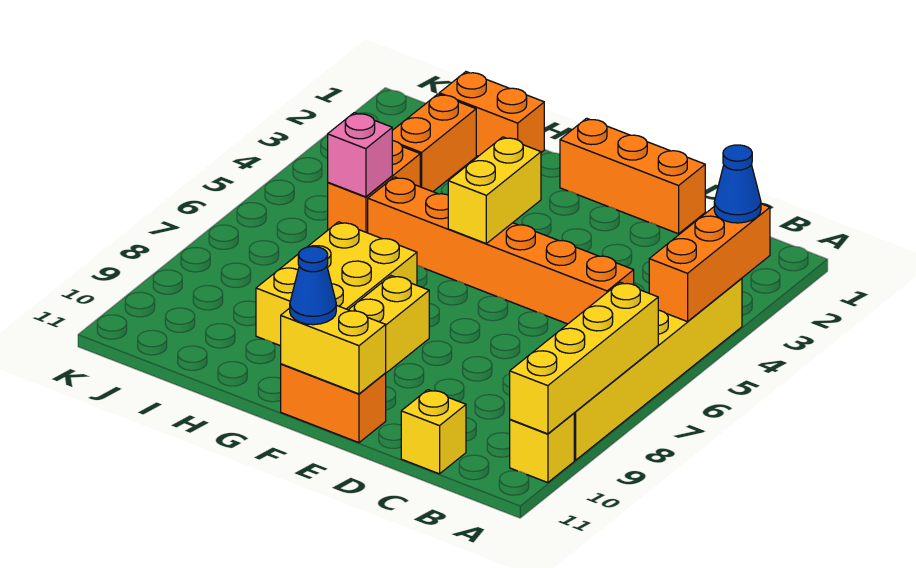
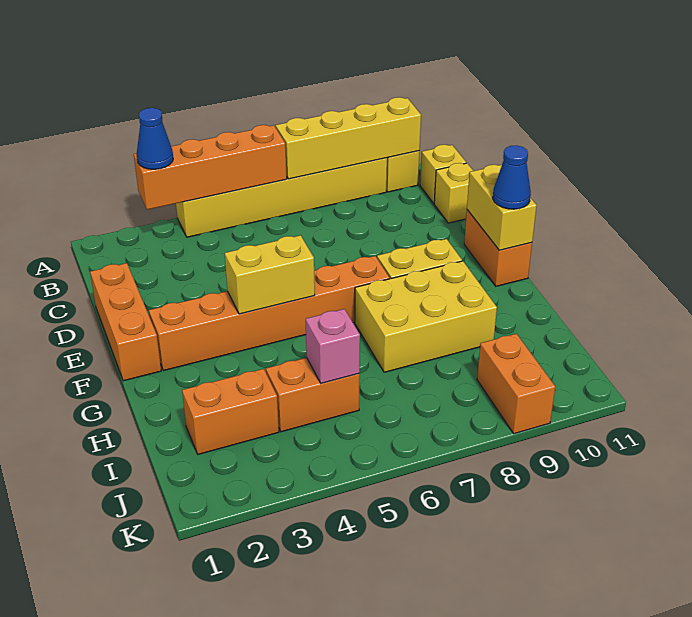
orange brick A3:A5 level 2 -> orange brick A3:A6 level 2
none -> yellow brick B11 level 1
orange brick C5:H5 level 1 -> orange brick F2:F7 level 1
orange brick H1:I1 level 1 -> orange brick J9:K9 level 1

